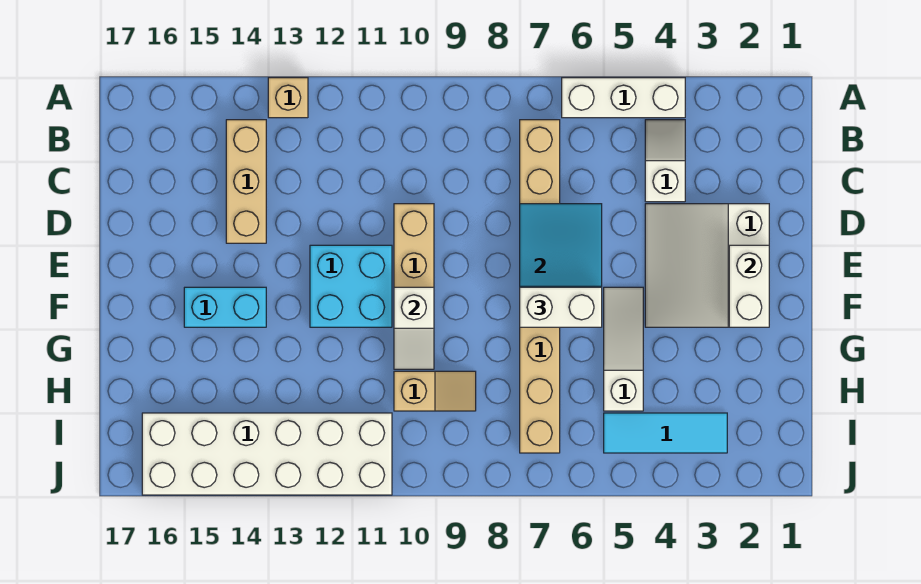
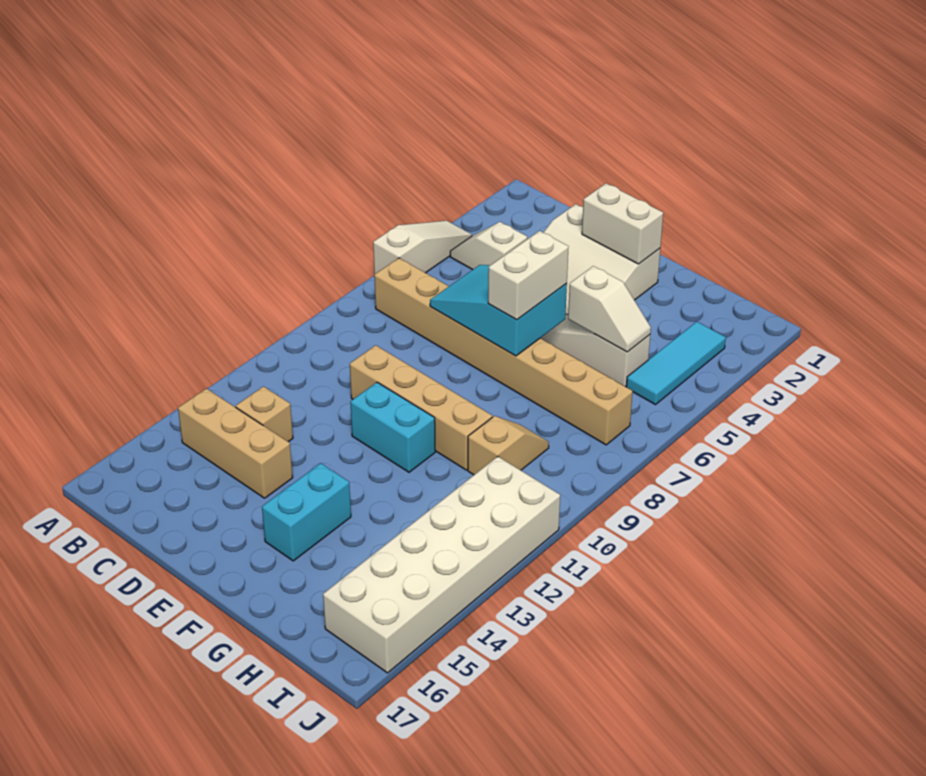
white brick A4:A6 level 1 -> white slope A4:A6 level 1 top 6
tan brick A13 level 1 -> tan brick C13 level 1
cyan brick E11:F12 level 1 -> cyan brick E11:F11 level 1
white slope F10:G10 level 2 top F -> white slope G5:H5 level 2 top G

